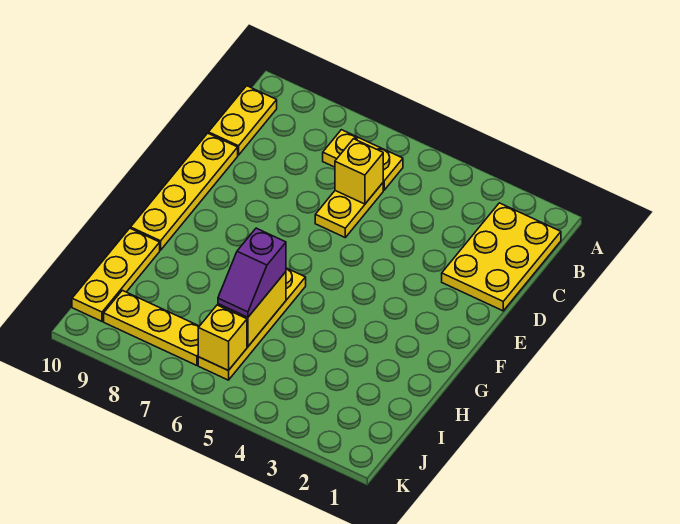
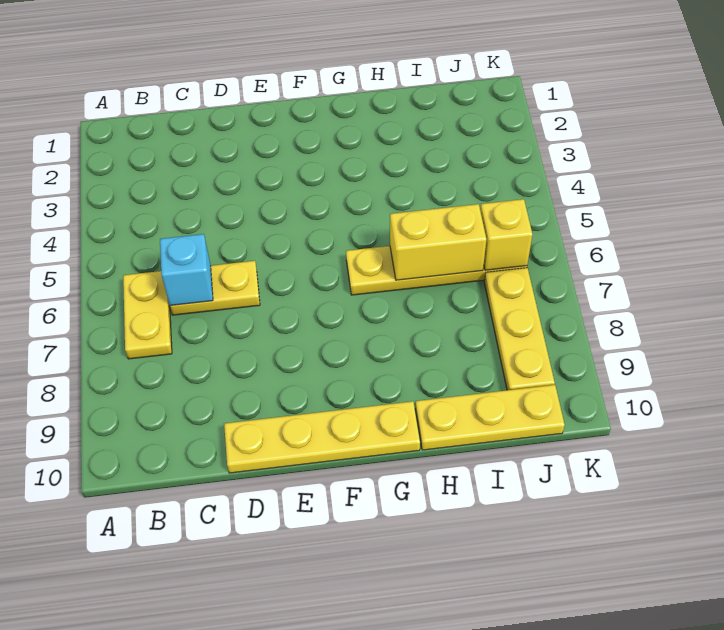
yellow plate B1:D2 level 1 -> none
yellow plate B10:C10 level 1 -> none
yellow brick C6 level 2 -> cyan brick C6 level 2
purple slope H6:I6 level 3 top H -> none

